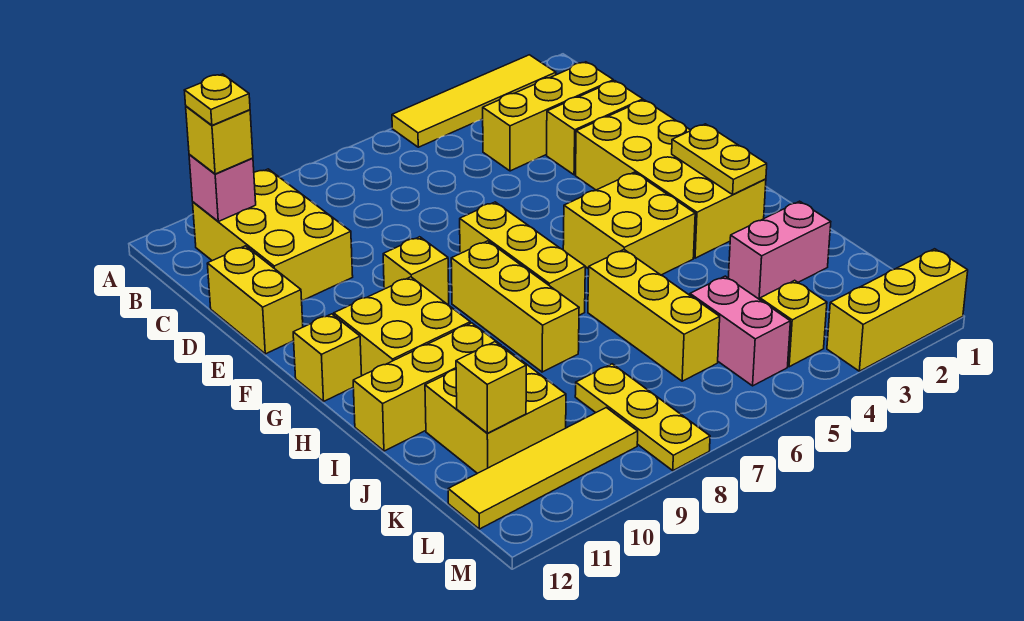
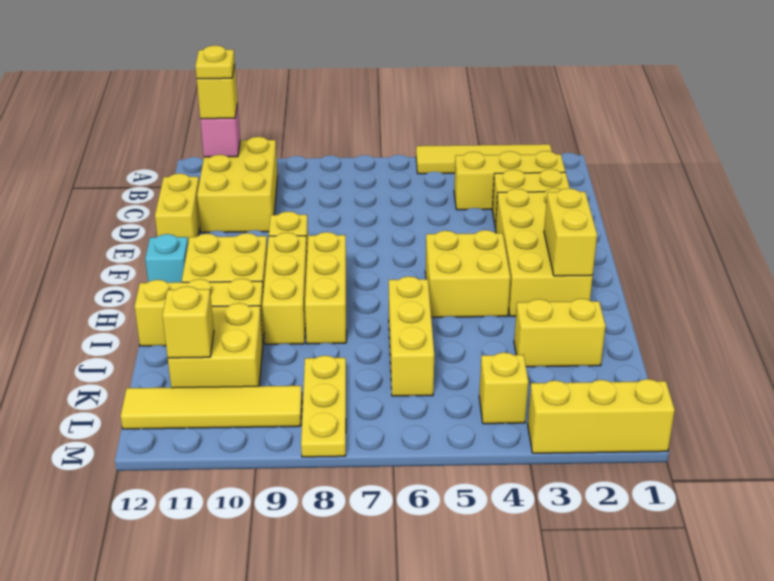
yellow brick F7:H7 level 1 -> yellow brick G9:I9 level 1
yellow plate G2:H2 level 2 -> yellow brick G2:H2 level 2
yellow brick G12 level 1 -> cyan brick G12 level 1
pink brick J2:J3 level 1 -> yellow brick J2:J3 level 1
pink brick K5:L5 level 1 -> none

